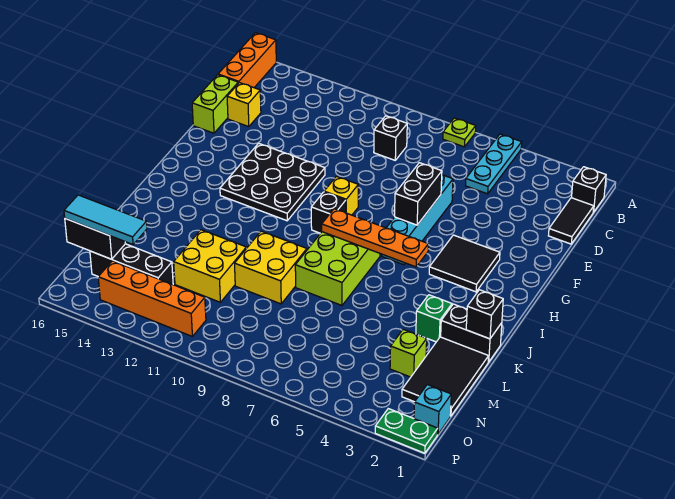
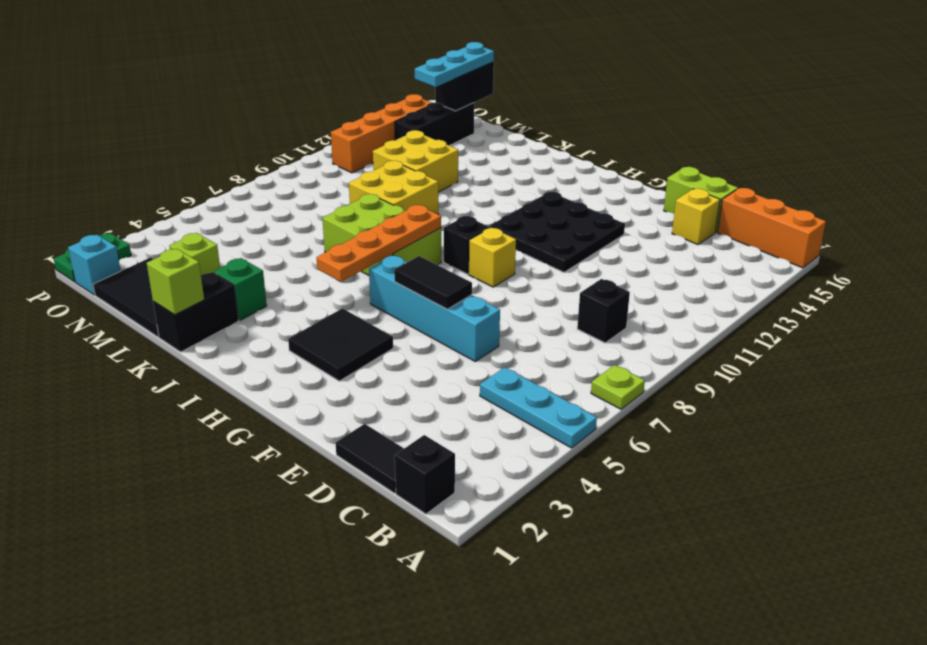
black brick F6:G6 level 2 -> black tile F6:G6 level 2
black brick K1 level 2 -> lime brick K1 level 2
cyan tile N14:N16 level 3 -> cyan plate N14:N16 level 3

